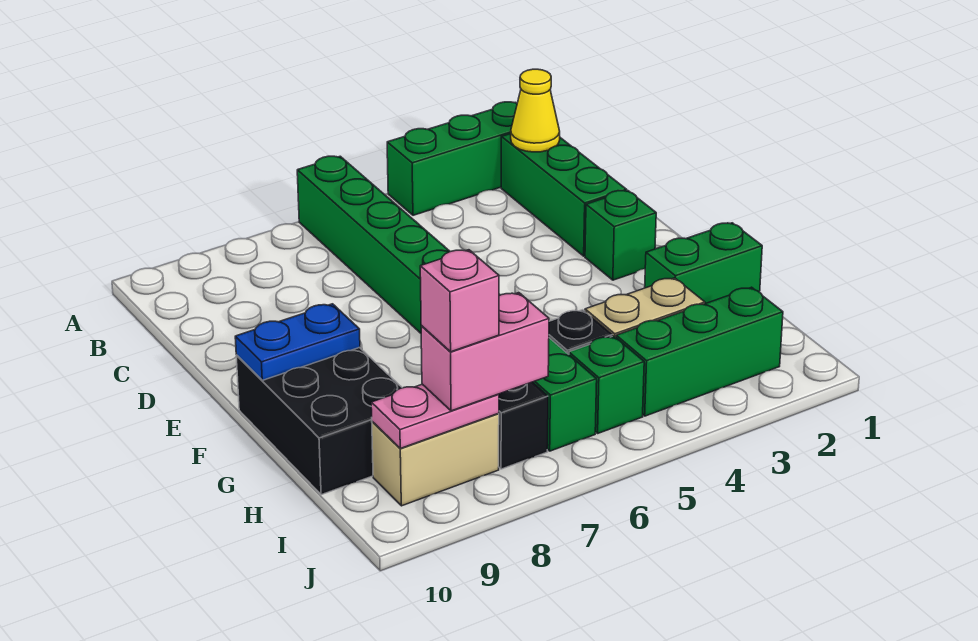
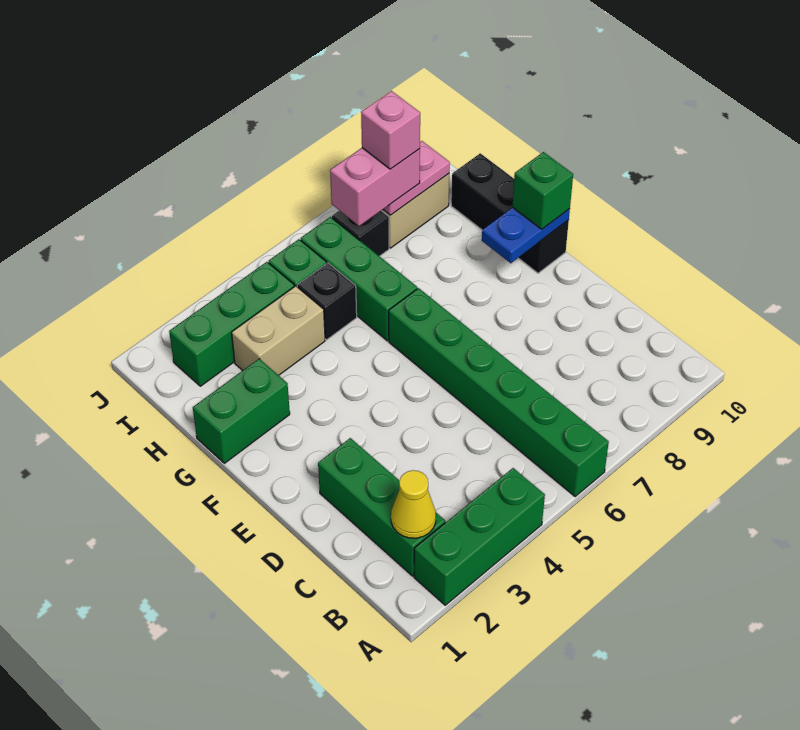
green brick E2 level 1 -> green brick F10 level 3
black brick F9:H10 level 1 -> black brick F10:H10 level 1

